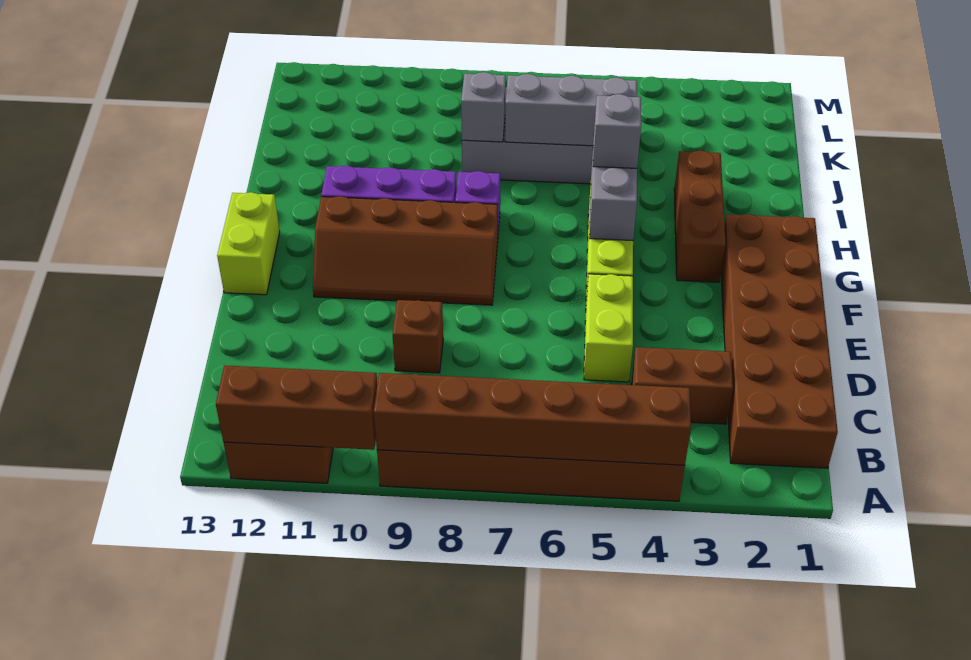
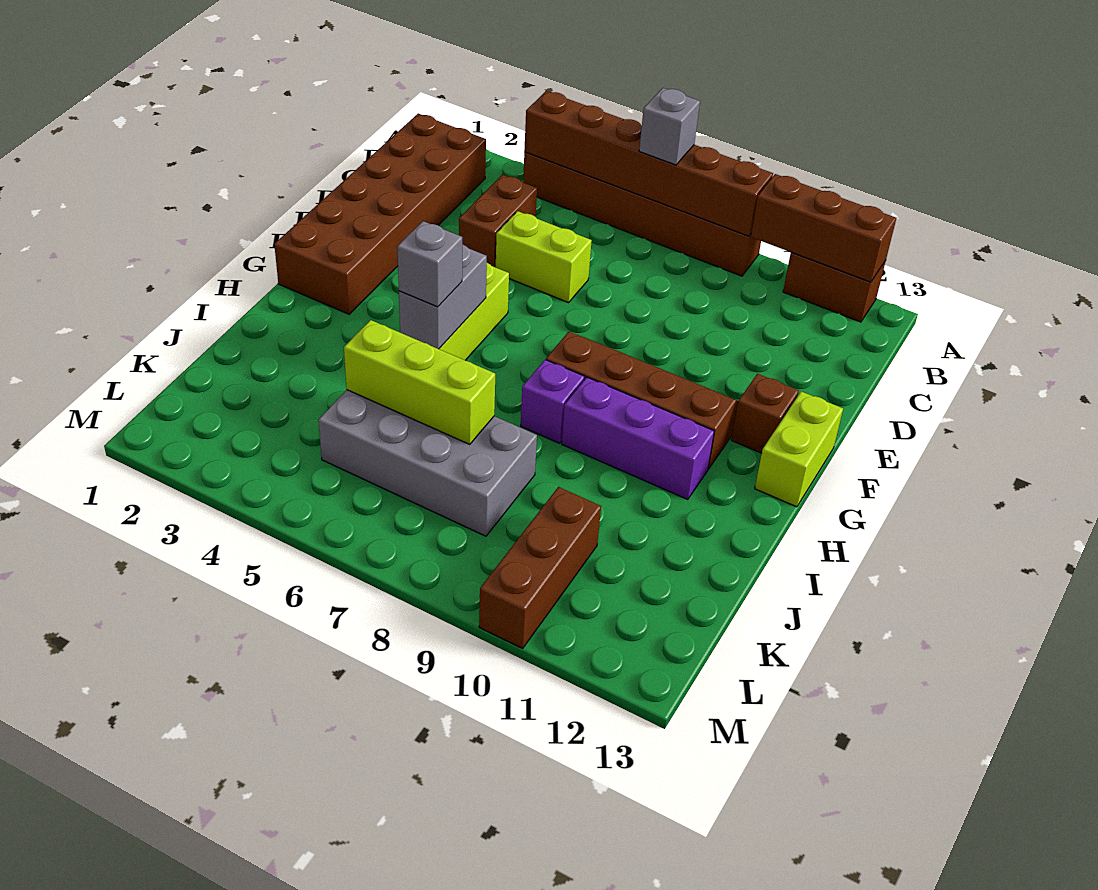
brown brick C3:C4 level 1 -> brown brick C4:D4 level 1
lime brick D5:E5 level 1 -> lime brick D5:D6 level 1
brown brick D9 level 1 -> brown brick F12 level 1
brown brick G3:I3 level 1 -> brown brick K10:M10 level 1
grey brick J5:J7 level 2 -> lime brick J5:J7 level 2
grey brick J8 level 2 -> grey brick A7 level 3

